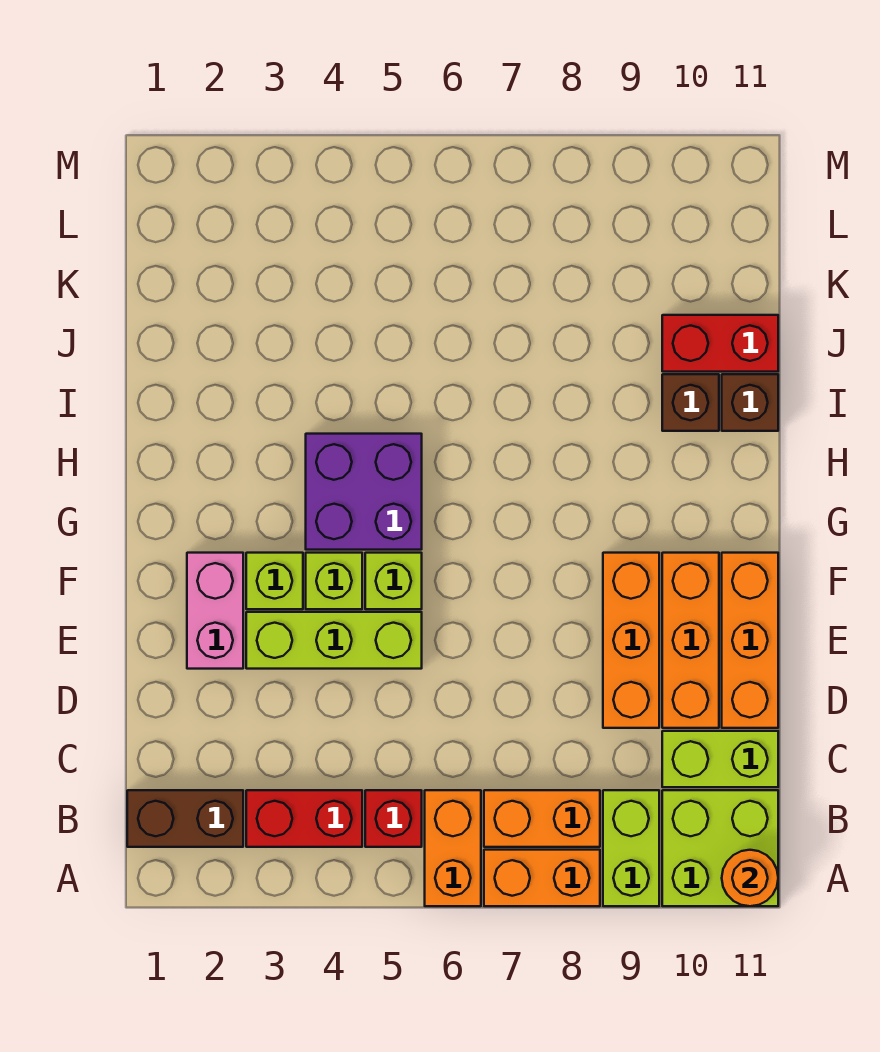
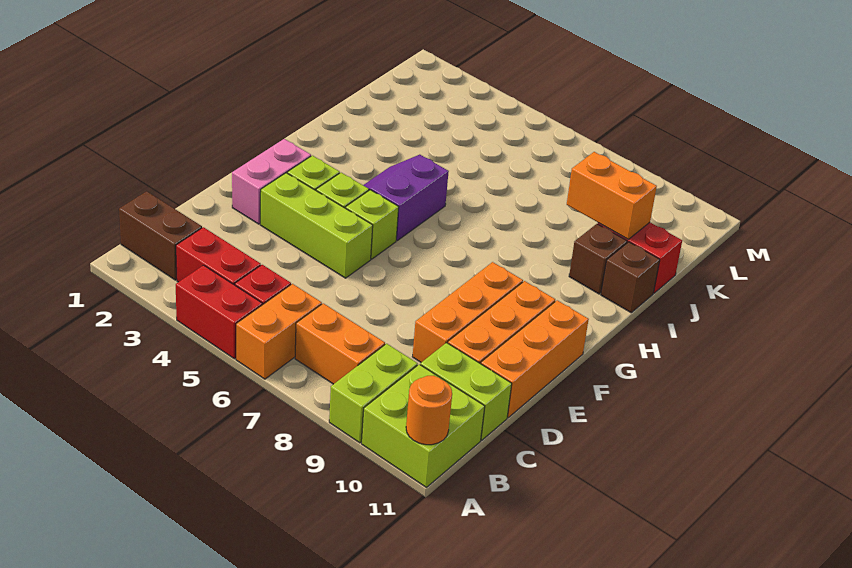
none -> red brick A4:A5 level 1
orange brick A7:A8 level 1 -> orange brick J9:J10 level 2
purple brick G4:H5 level 1 -> purple slope G4:H5 level 1 top 5

